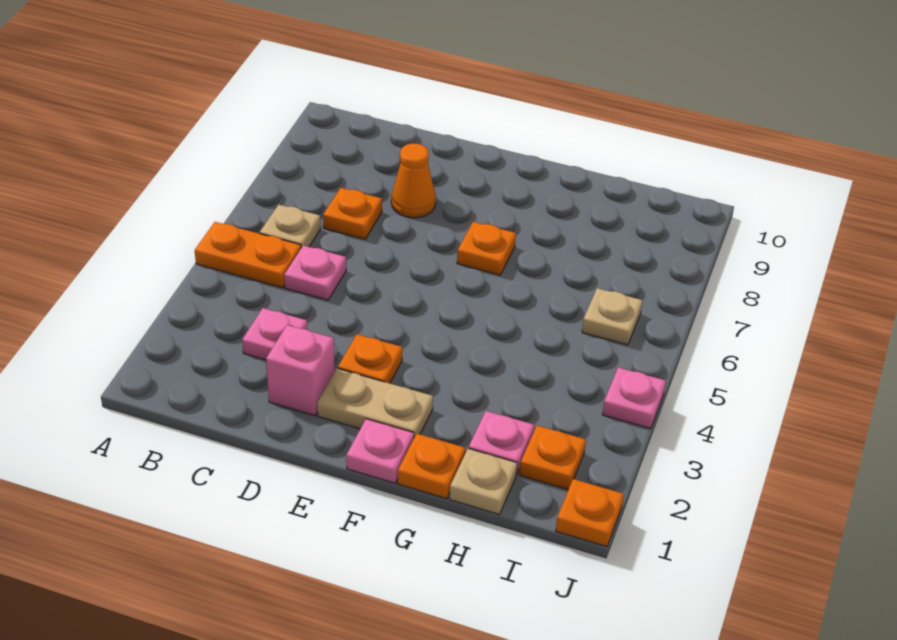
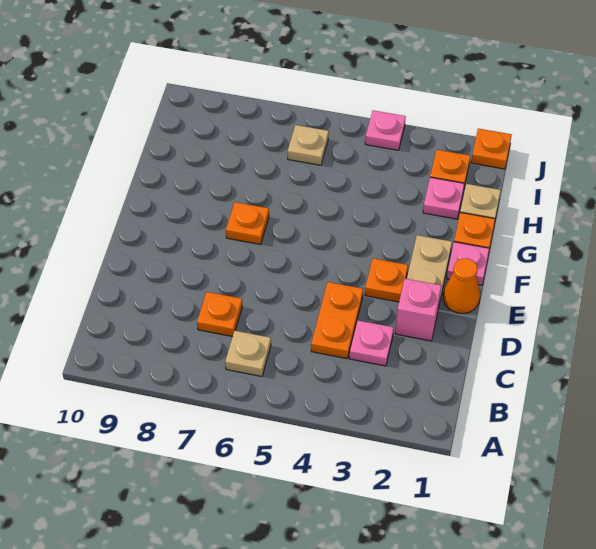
orange plate A5:B5 level 1 -> orange plate C4:D4 level 1
pink plate C5 level 1 -> none
orange cone D8 level 1 -> orange cone E1 level 1

